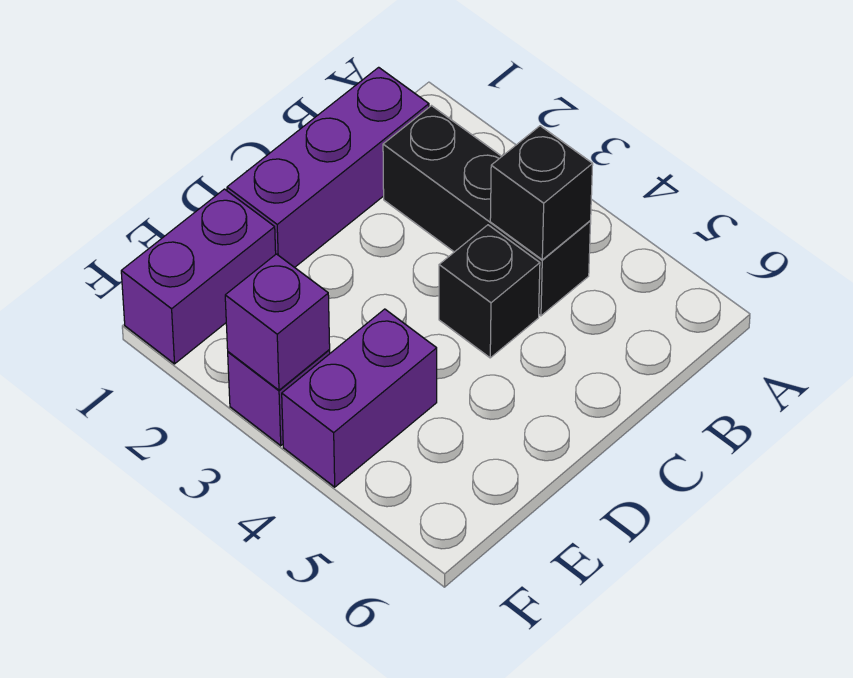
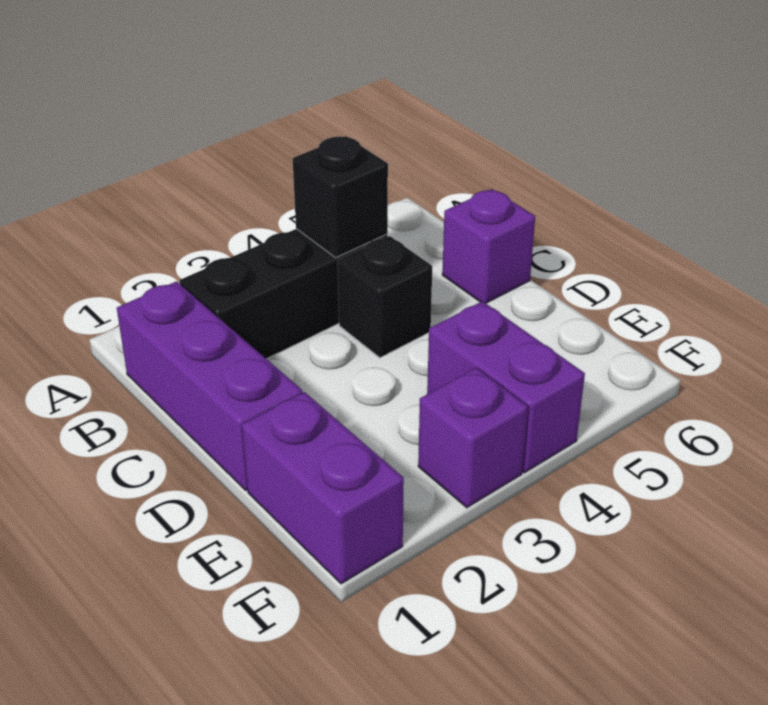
purple brick F3 level 2 -> purple brick C6 level 1

